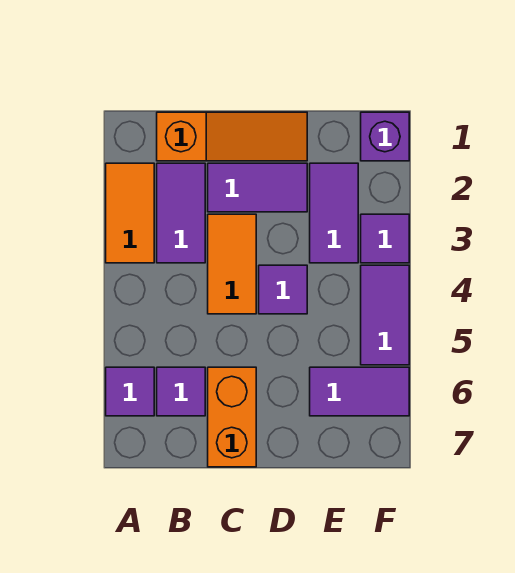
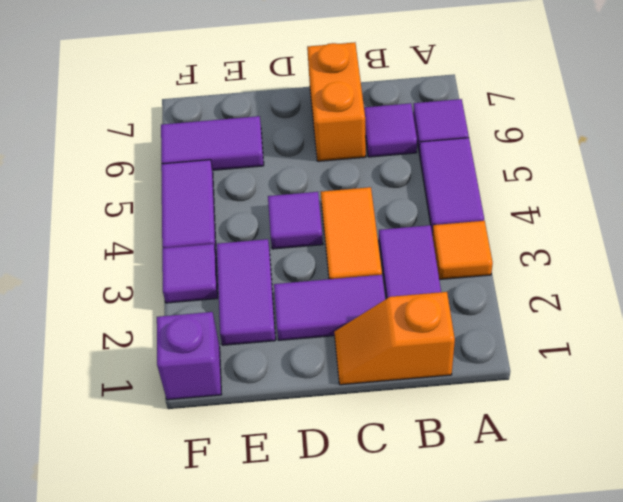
orange tile A2:A3 level 1 -> orange tile A3 level 1
none -> purple tile A4:A5 level 1
orange slope B1:D1 level 1 top B -> orange slope B1:C1 level 1 top B

